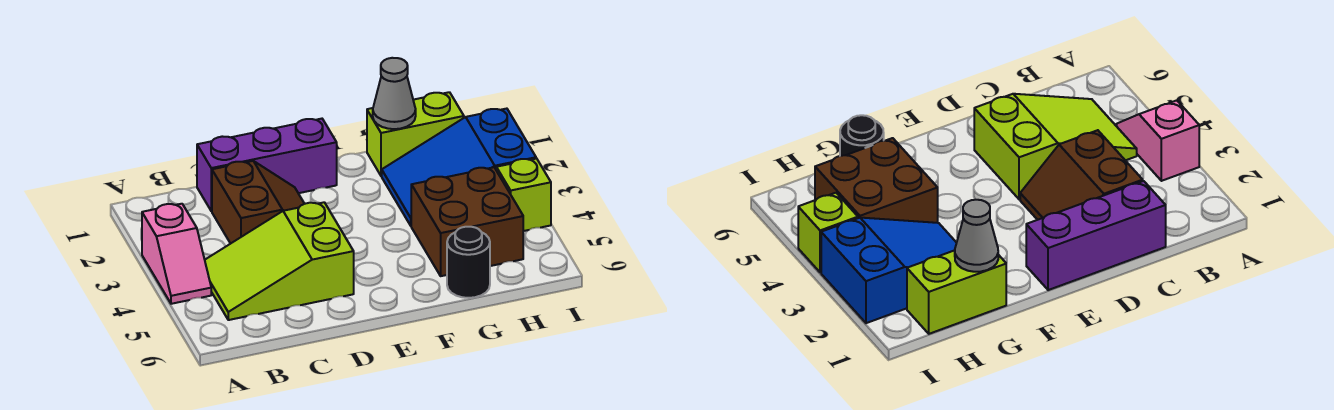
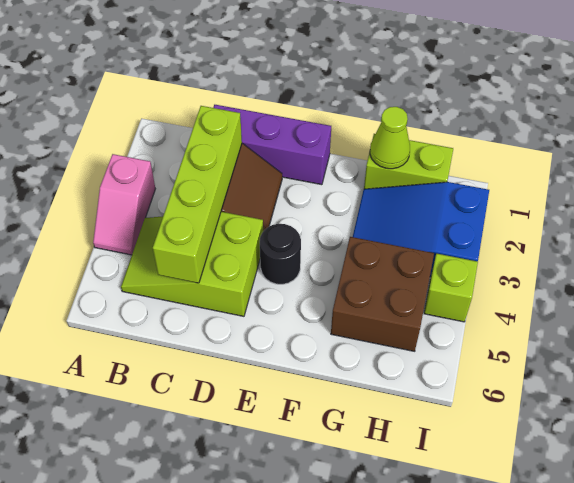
none -> lime brick C2:C5 level 2
grey cone G1 level 2 -> lime cone G1 level 2
black round brick G6 level 1 -> black round brick E4 level 1

